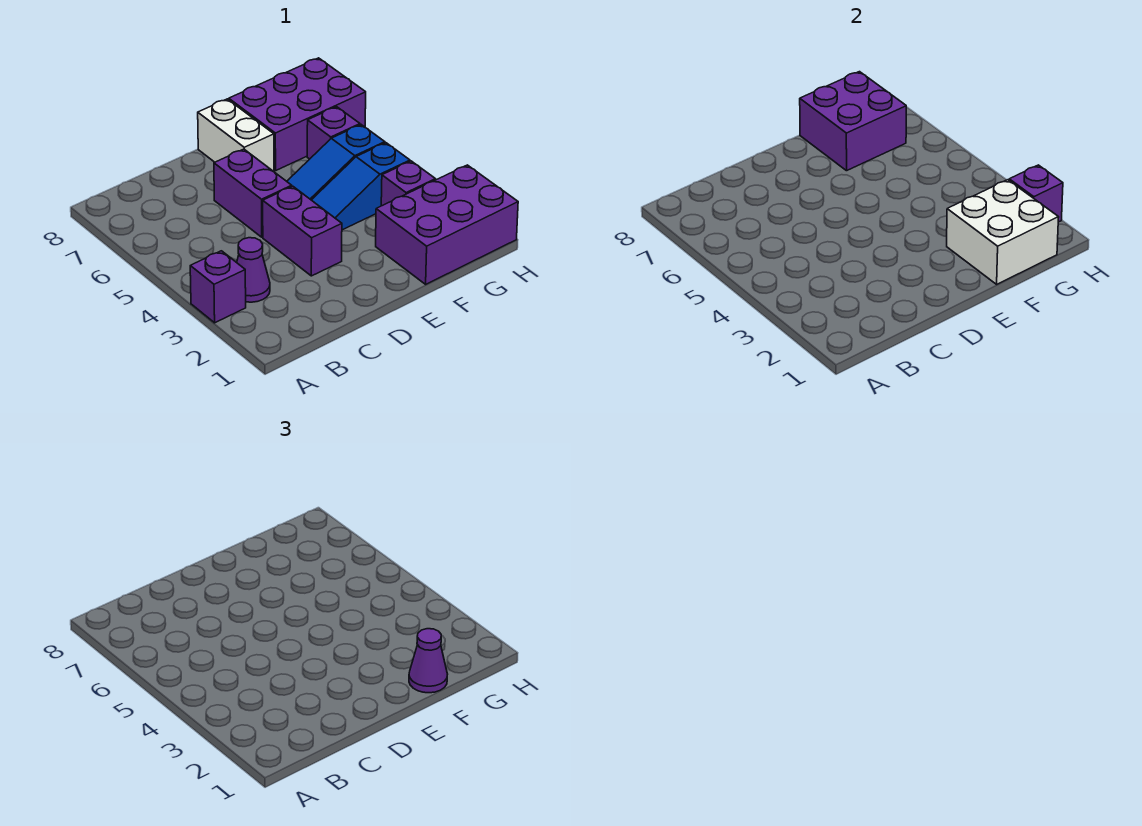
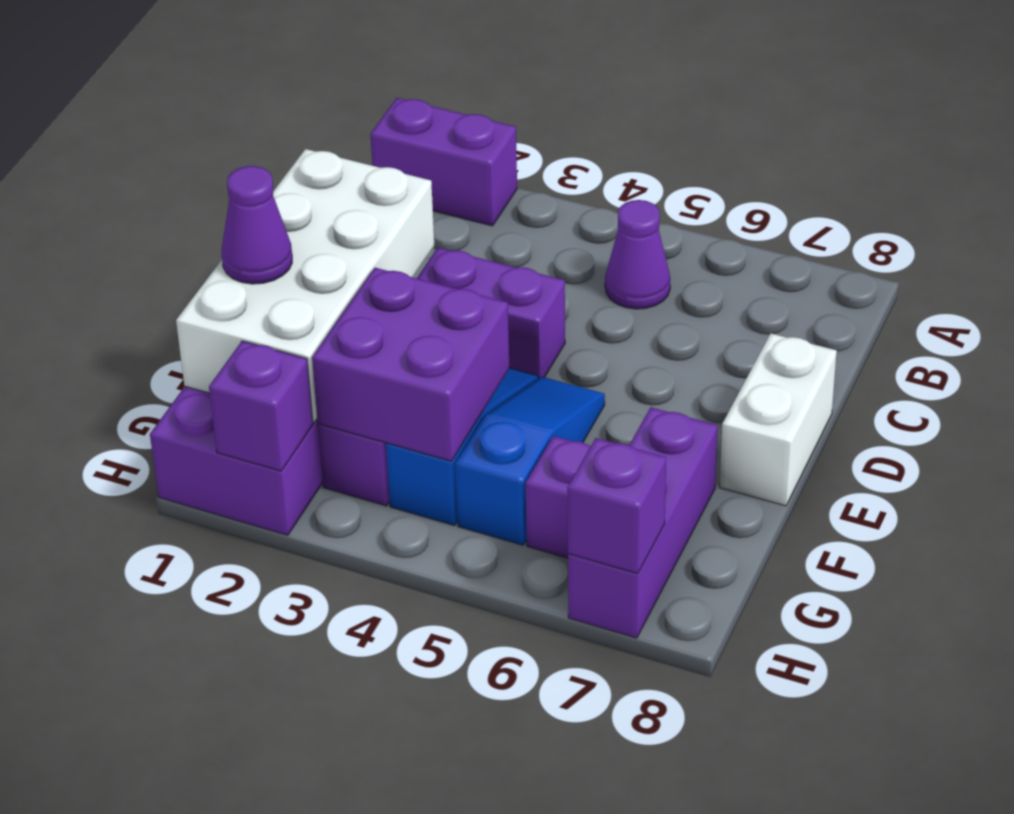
purple brick A3 level 1 -> purple brick H7 level 2
purple cone B3 level 1 -> purple cone B5 level 1
purple brick D5:D6 level 1 -> purple brick A1:A2 level 1
white brick E7:E8 level 1 -> white brick D8:E8 level 1
white brick F1:G2 level 2 -> white brick D1:G2 level 2
purple brick F7:H8 level 1 -> purple brick F7:H7 level 1
purple brick F7:G8 level 2 -> purple brick F3:G4 level 2

